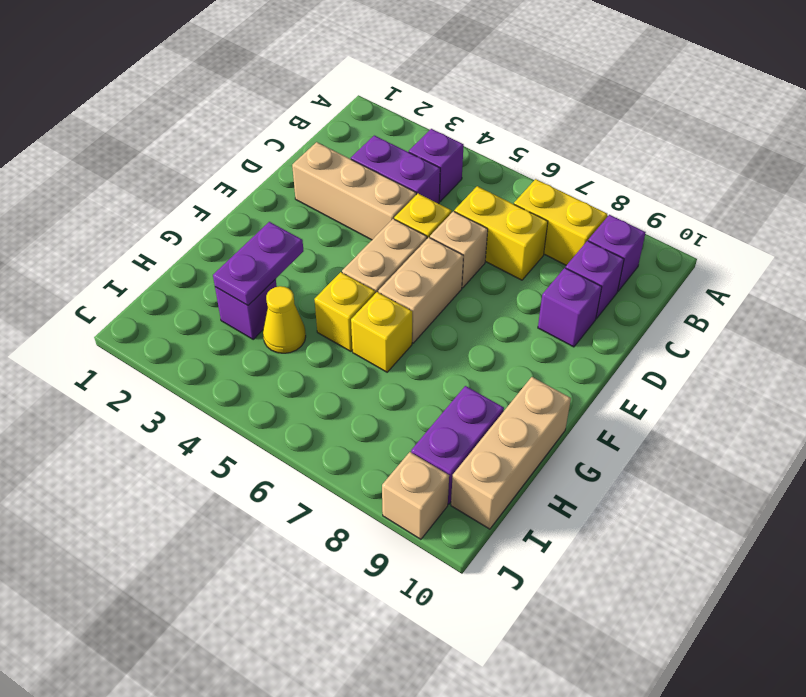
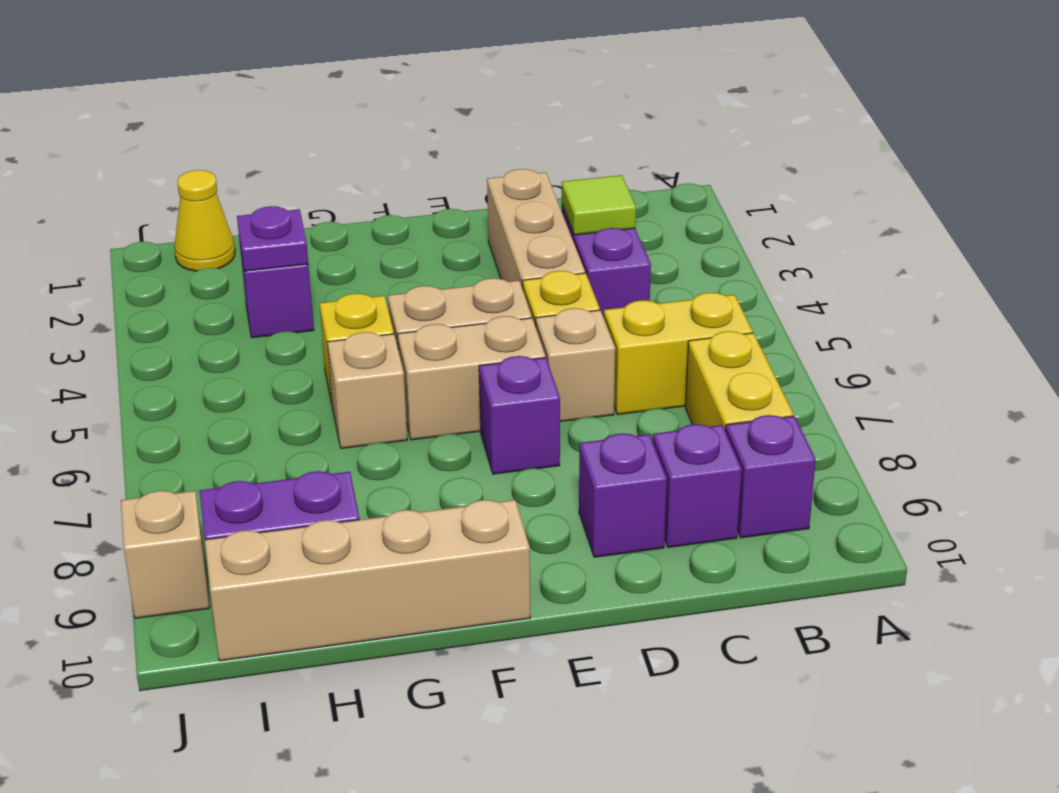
purple brick B4 level 1 -> purple brick E7 level 1
none -> lime tile C3 level 2
yellow brick C6:C7 level 1 -> yellow brick B6:C6 level 1
purple plate G3:H3 level 2 -> purple plate H3 level 2
yellow brick G6 level 1 -> tan brick G6 level 1
tan brick G10:I10 level 1 -> tan brick F10:I10 level 1
yellow cone H4 level 1 -> yellow cone I1 level 1

